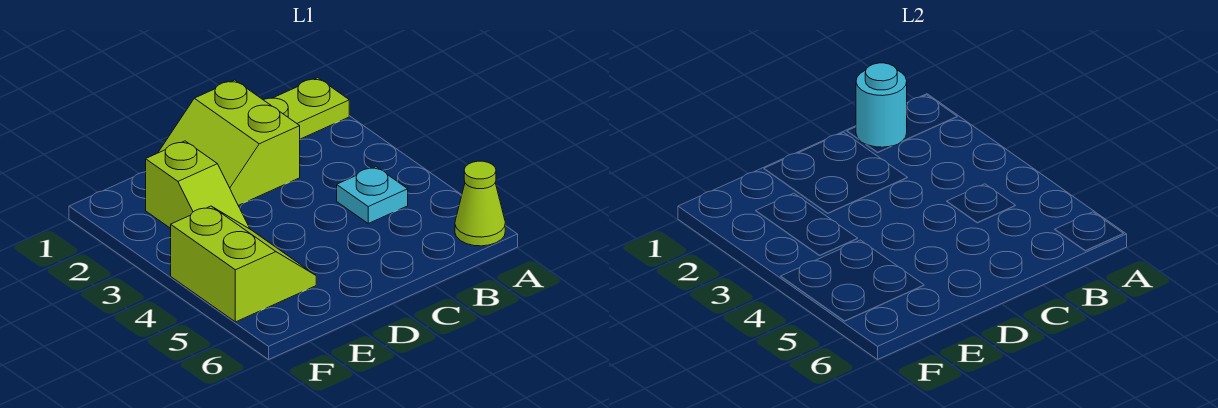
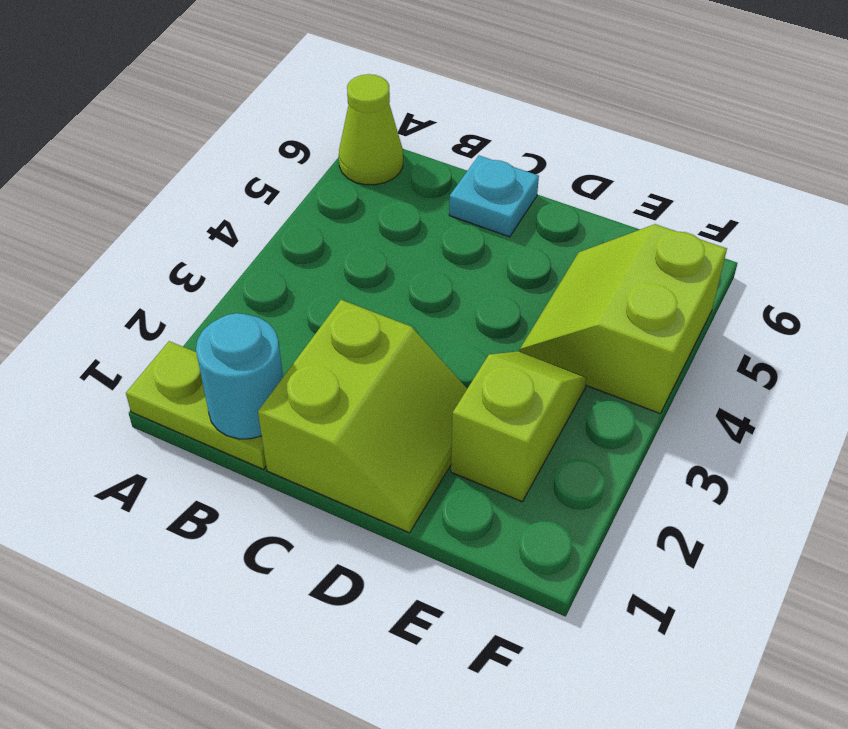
cyan plate B4 level 1 -> cyan plate C6 level 1

